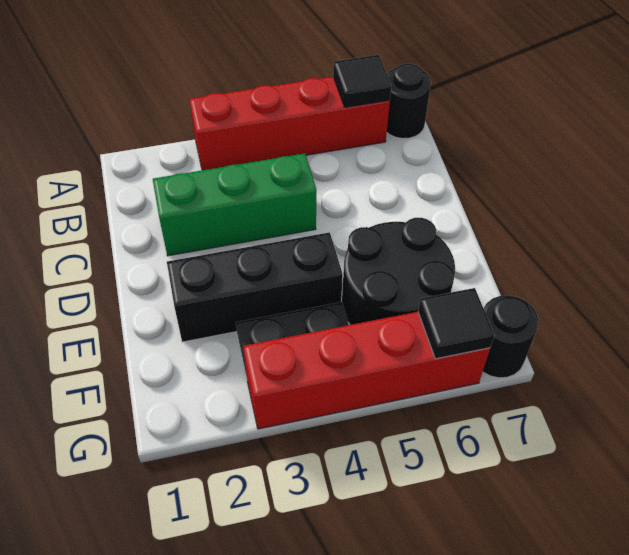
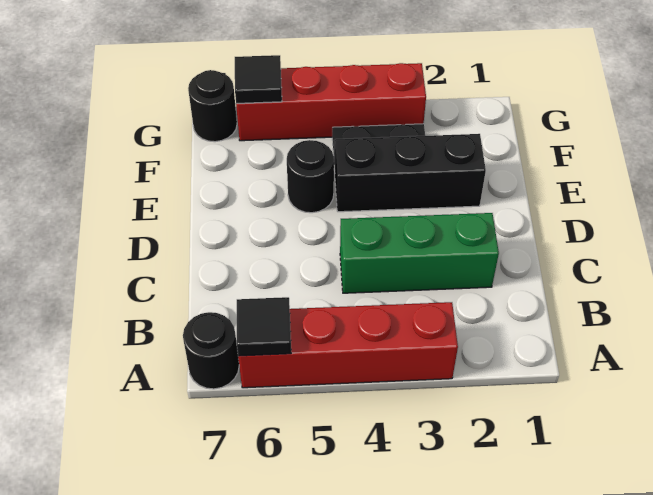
black round brick E5:F6 level 1 -> black round brick E5 level 1

